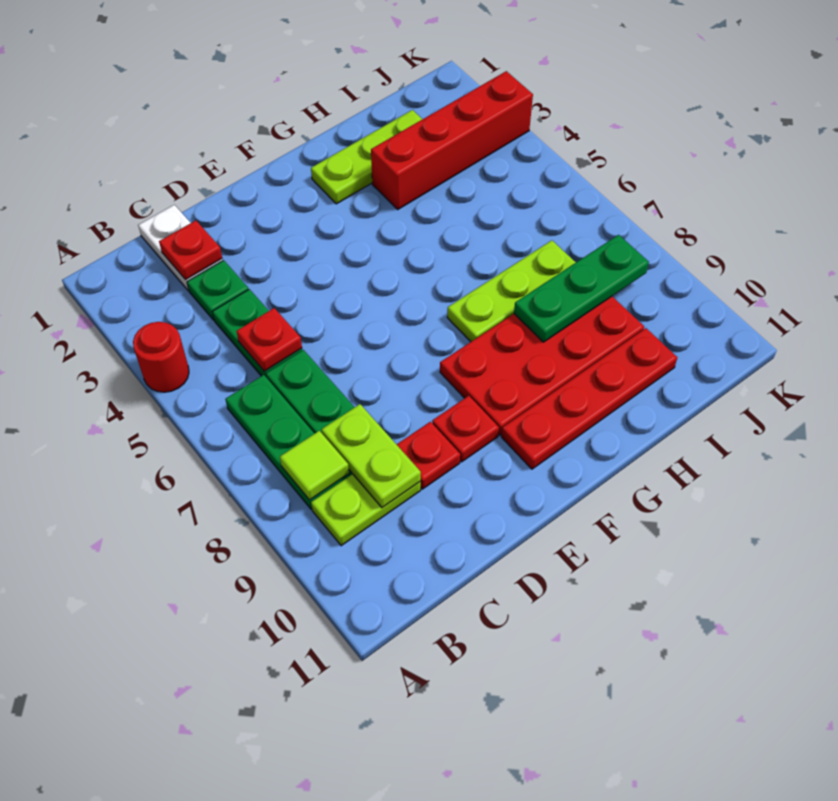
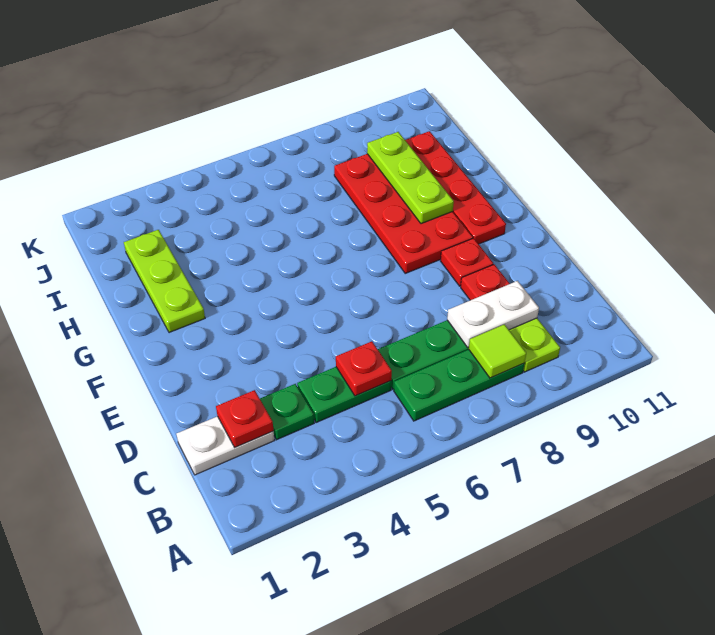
red round brick A4 level 1 -> none
lime plate C8:C9 level 2 -> white plate C8:C9 level 2
lime plate G7:I7 level 1 -> lime plate G9:I9 level 2
red brick H3:K3 level 1 -> none
green plate H8:J8 level 2 -> none

